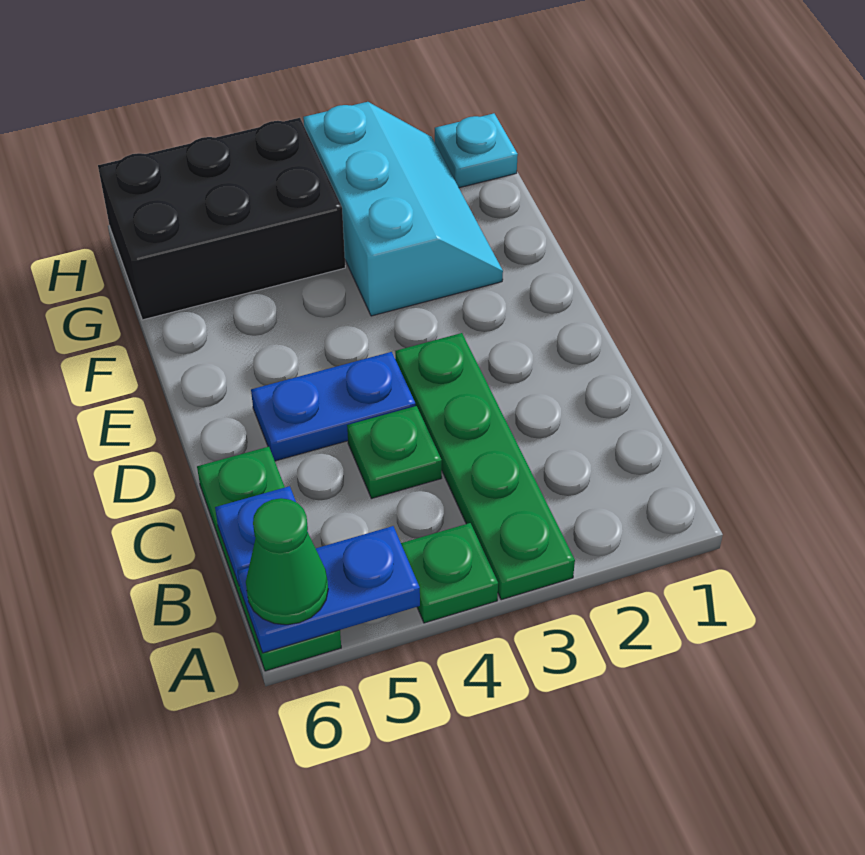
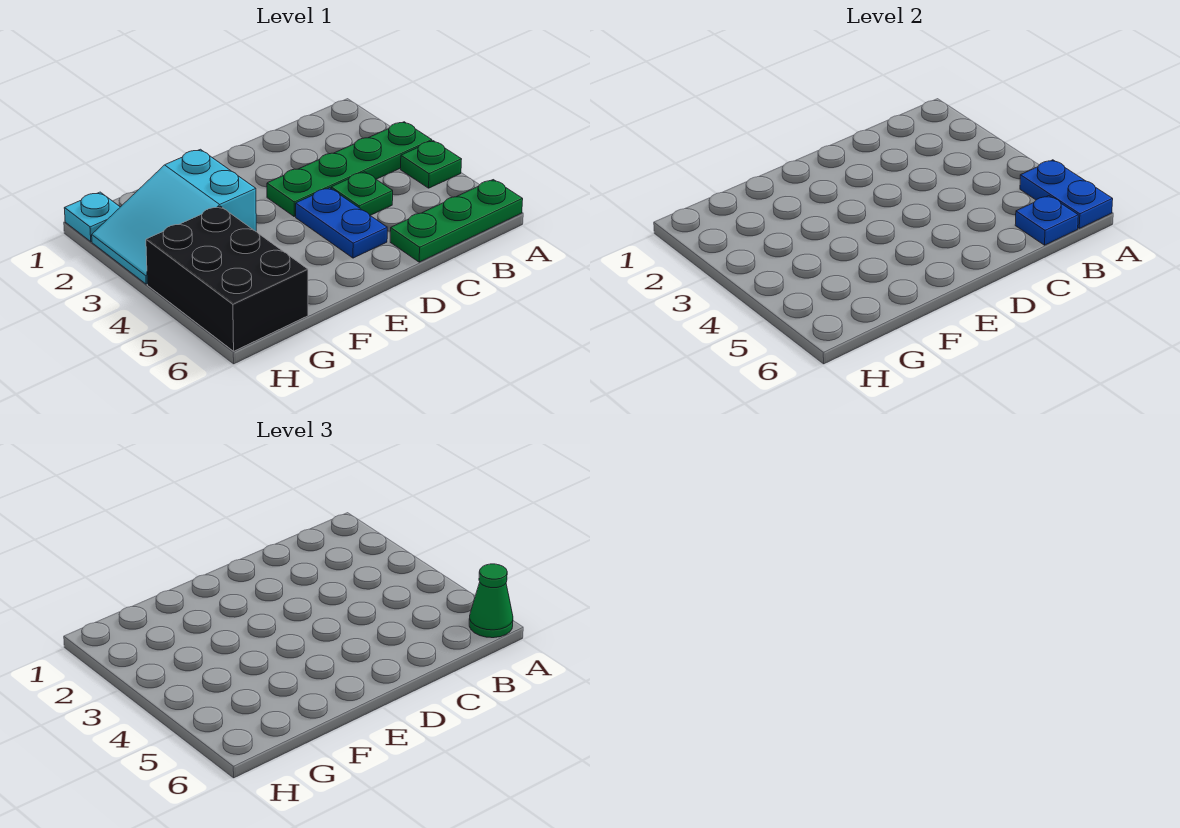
cyan slope F2:H3 level 1 top 3 -> cyan slope F2:H3 level 1 top F

